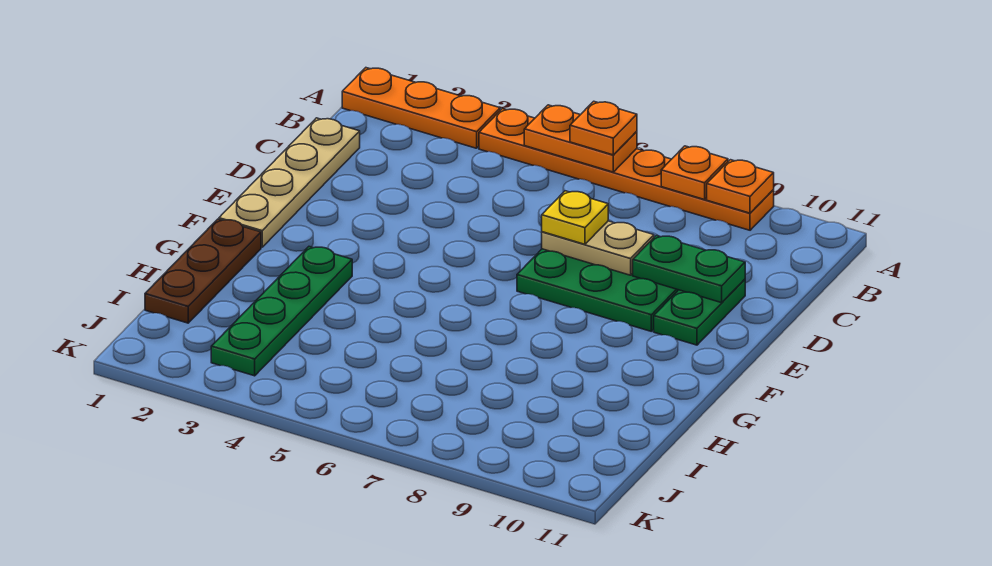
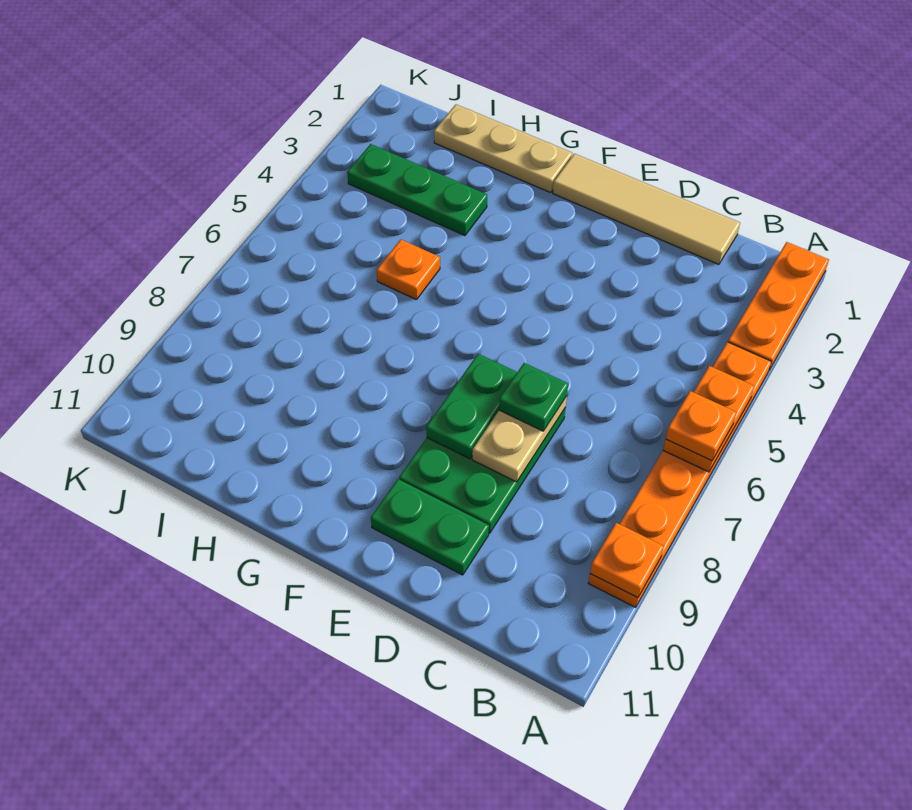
orange plate A8 level 2 -> orange plate H5 level 1
tan plate C1:F1 level 1 -> tan tile C1:F1 level 1
yellow plate D7 level 3 -> green plate D7 level 3
green plate D9:D10 level 2 -> green plate E7:E8 level 2
brown plate G1:I1 level 1 -> tan plate G1:I1 level 1
green plate G3:J3 level 1 -> green plate H3:J3 level 1

